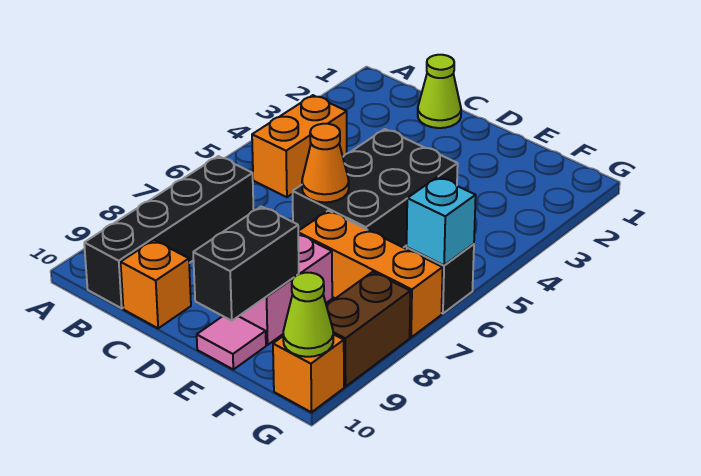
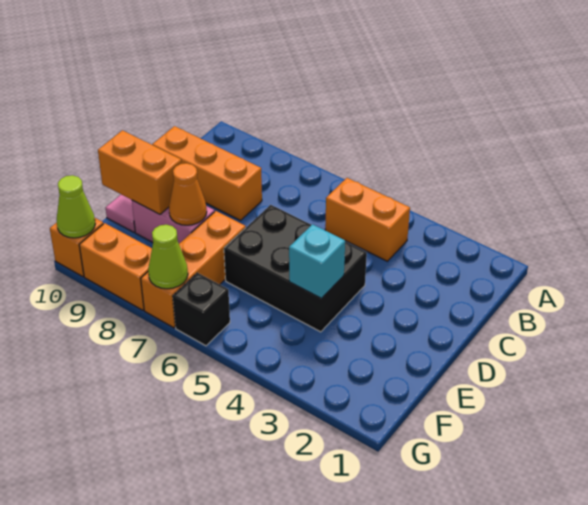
black brick B7:B10 level 1 -> none
lime cone C1 level 1 -> lime cone G7 level 2
orange brick C10 level 1 -> orange brick C8:C10 level 1
orange cone D6 level 2 -> orange cone E8 level 2
black brick E9:E10 level 2 -> orange brick E9:E10 level 2
cyan brick G6 level 2 -> cyan brick E4 level 2
brown brick G8:G9 level 1 -> orange brick G8:G9 level 1

